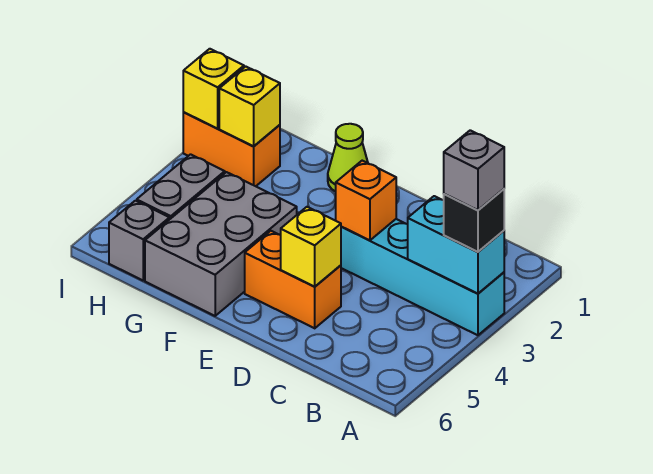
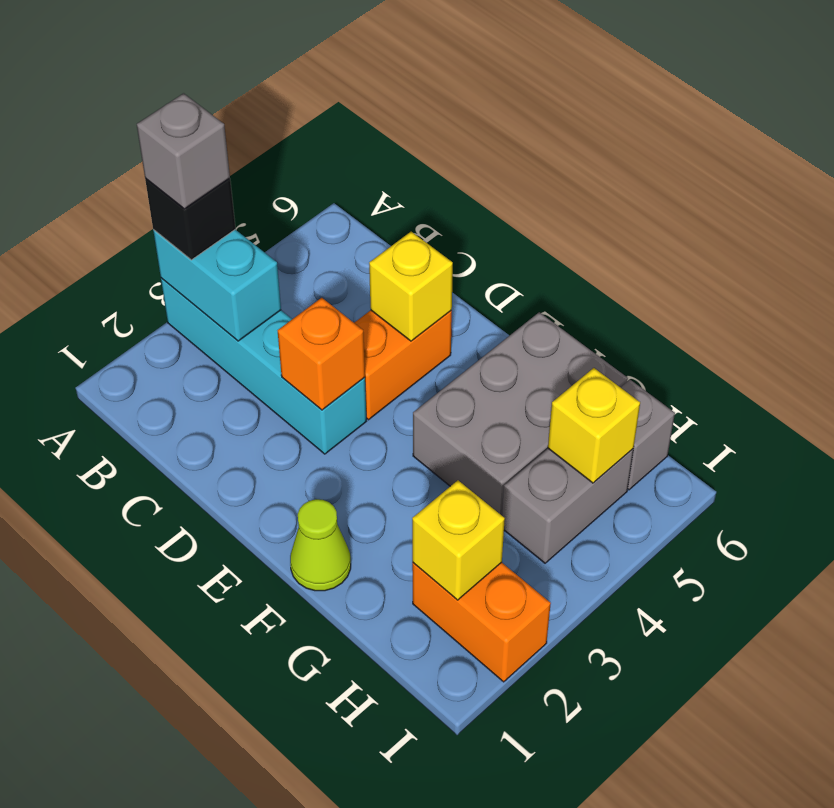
orange brick D5:E5 level 1 -> orange brick D4:D5 level 1
yellow brick I2 level 2 -> yellow brick H5 level 2

